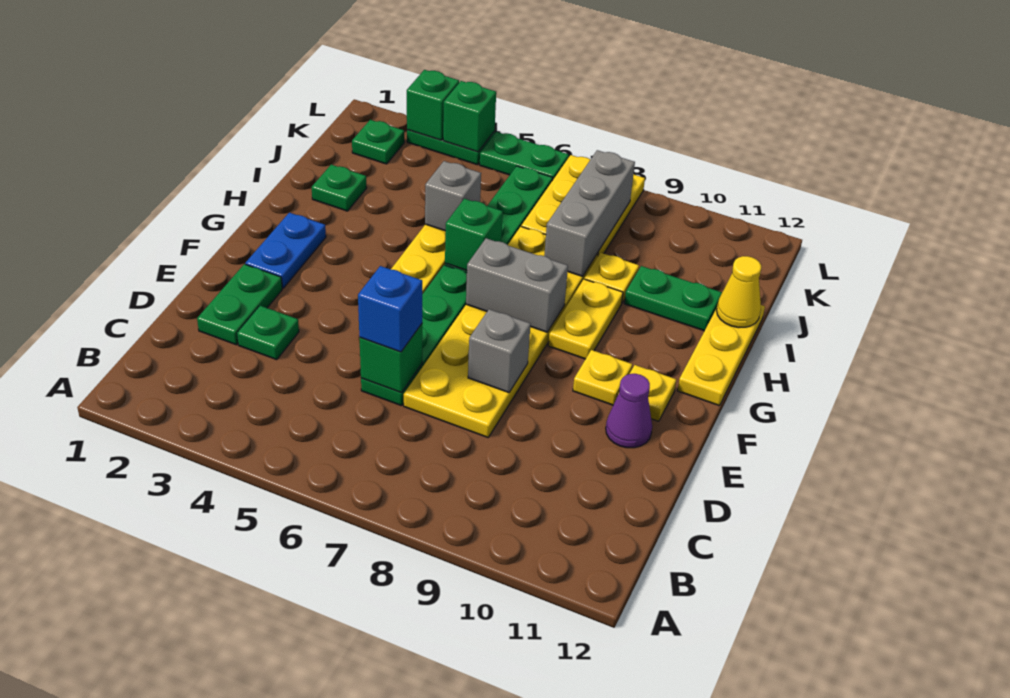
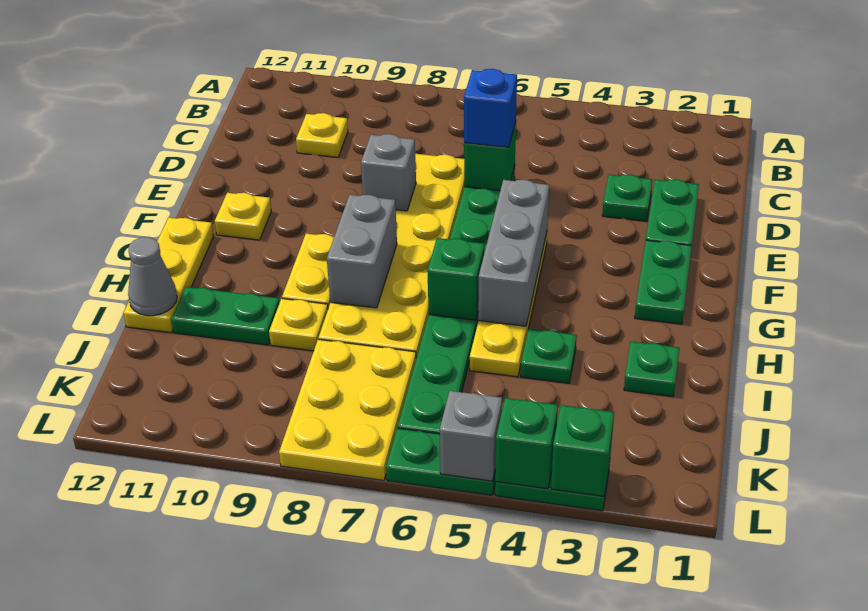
purple cone E11 level 1 -> none
blue plate F2:G2 level 1 -> green plate F2:G2 level 1
yellow plate F10 level 1 -> yellow plate C10 level 1
grey brick G7:G8 level 2 -> grey brick G8:H8 level 2
grey brick I5 level 2 -> grey brick L5 level 2
grey brick I8:K8 level 2 -> grey brick F5:H5 level 2
yellow cone I12 level 2 -> grey cone I12 level 2
green plate K2 level 1 -> green plate I4 level 1

